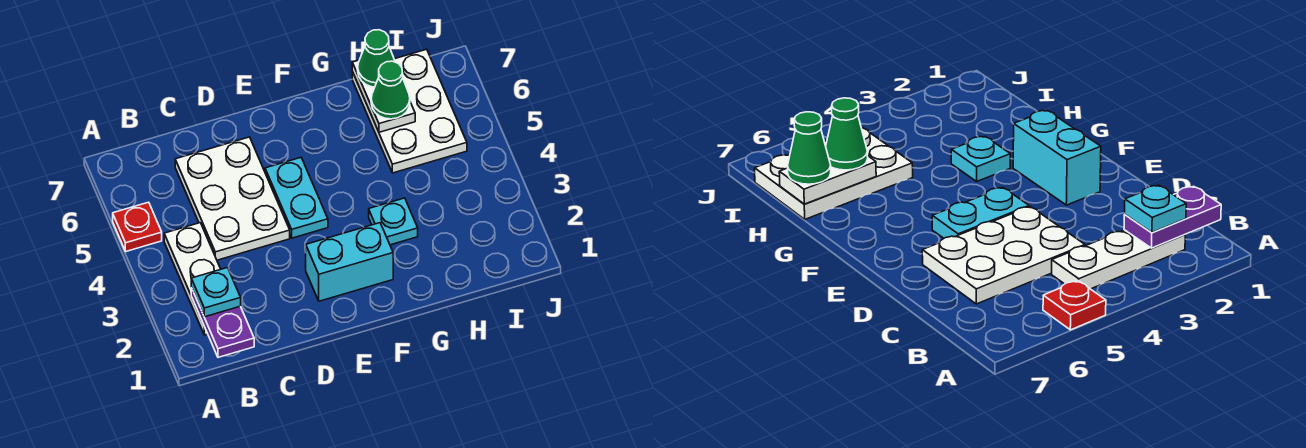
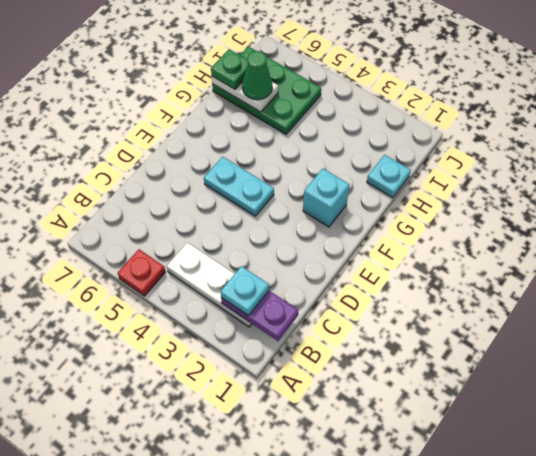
white plate C4:D6 level 1 -> none
cyan brick E2:F2 level 1 -> cyan brick F2 level 1
cyan plate G3 level 1 -> cyan plate H1 level 1
white plate H5:I7 level 1 -> green plate H5:I7 level 1
green cone H7 level 3 -> green plate H7 level 3

